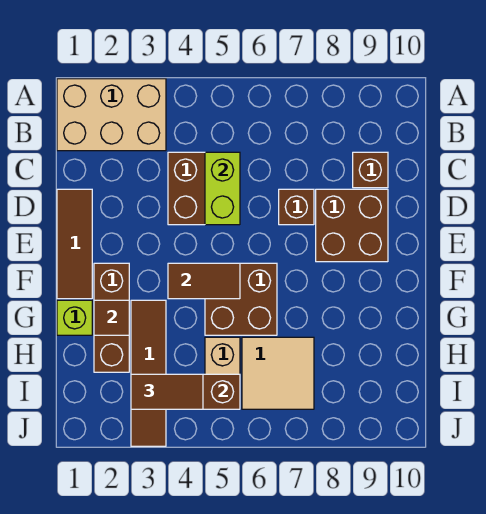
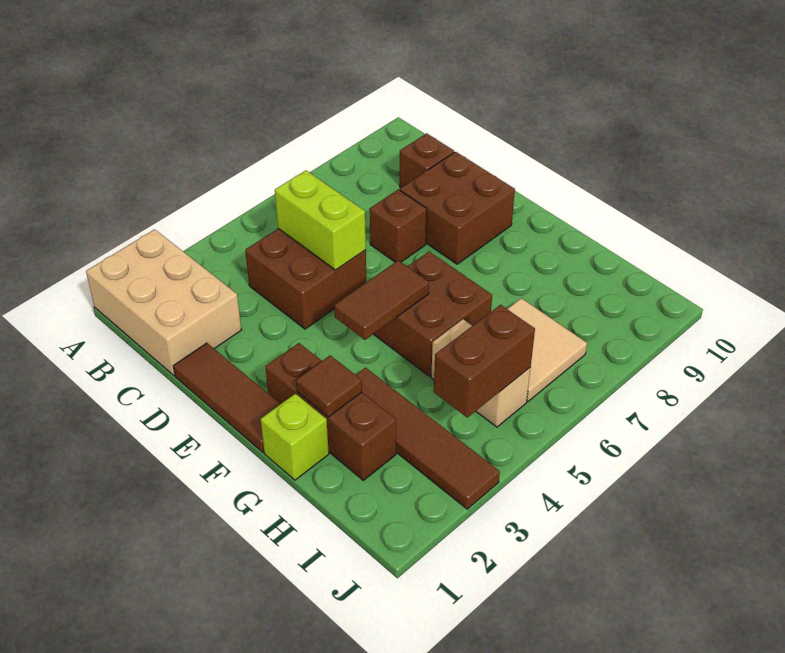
tan brick A1:B3 level 1 -> tan brick A1:C2 level 1
brown tile I3:I4 level 3 -> none

